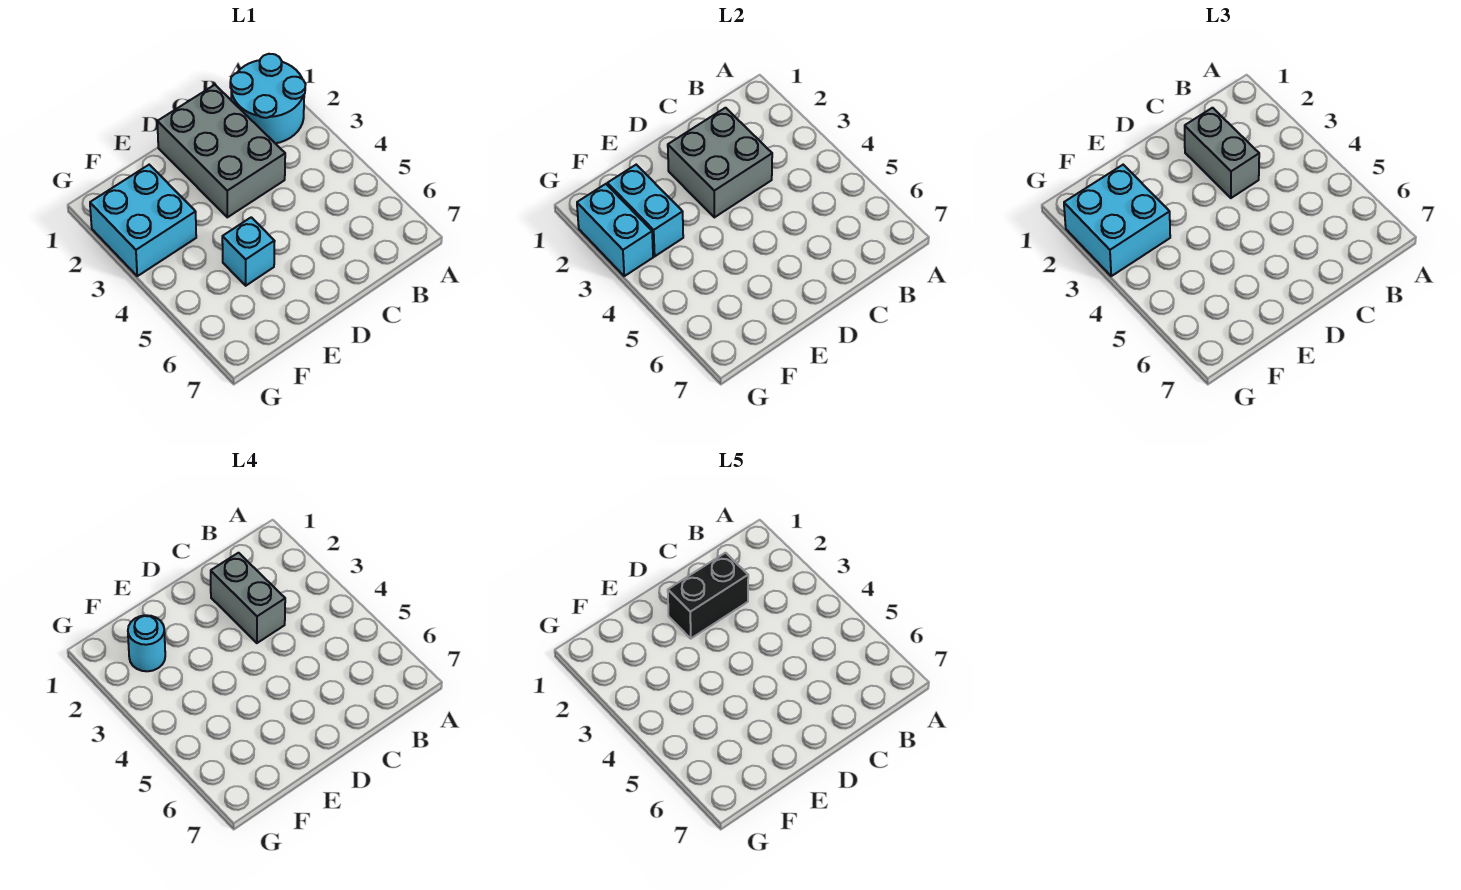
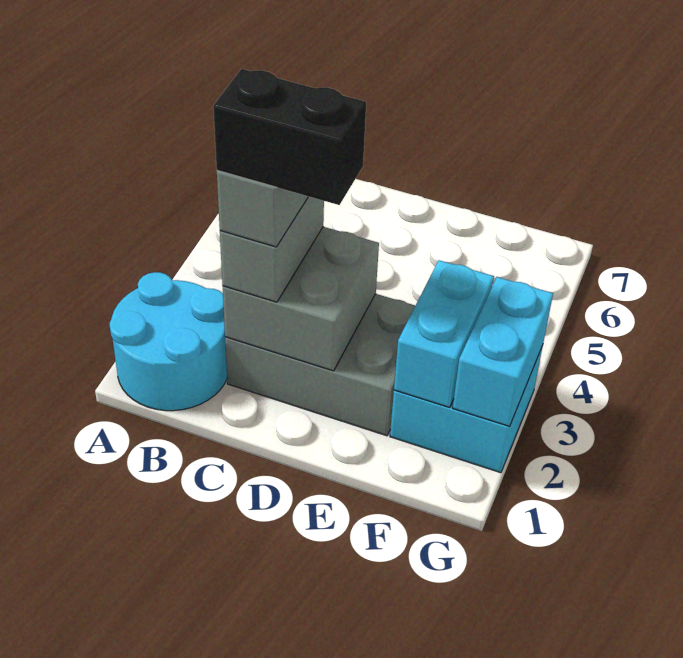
grey brick C1:D3 level 1 -> grey brick C2:E3 level 1
cyan brick E5 level 1 -> none
cyan brick F2:G3 level 3 -> none
cyan round brick F2 level 4 -> none

